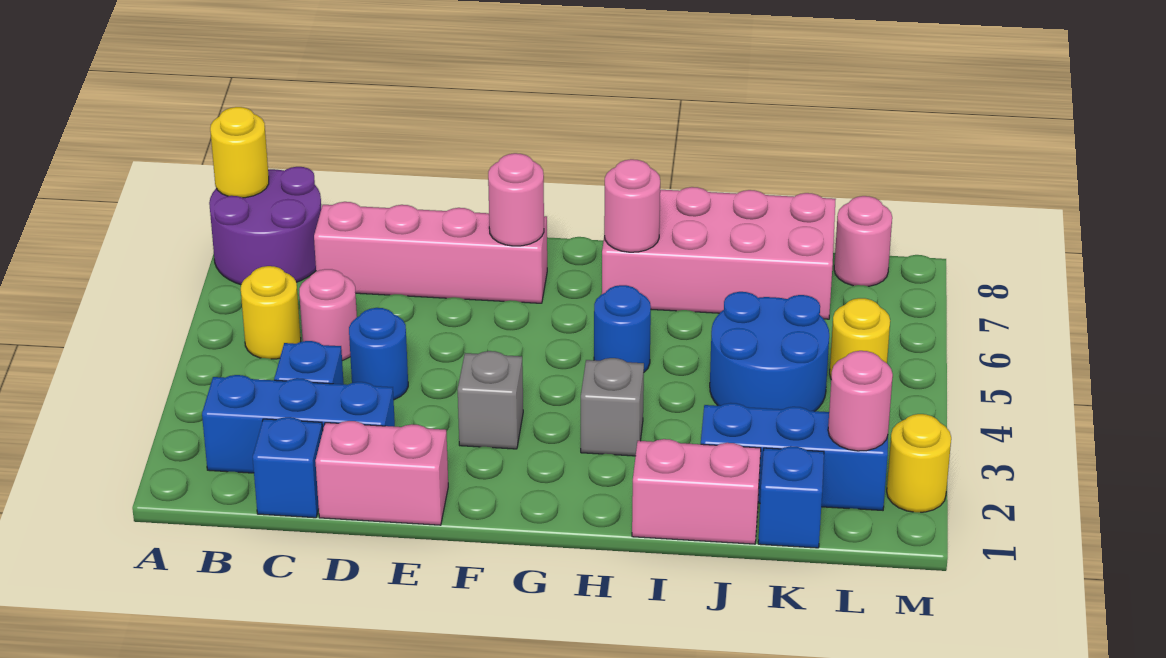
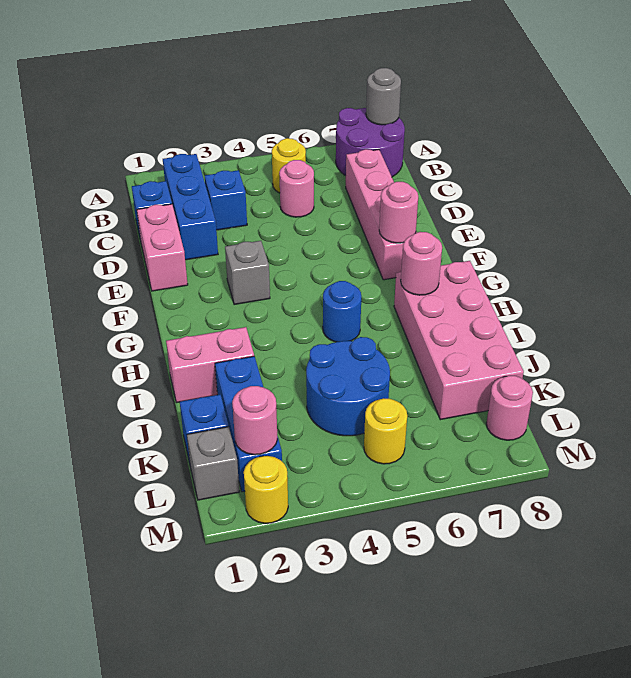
yellow round brick A8 level 2 -> grey round brick A8 level 2
blue round brick D4 level 1 -> none
grey brick H3 level 1 -> grey brick L1 level 1
pink brick I1:J1 level 1 -> pink brick I1:I2 level 1

